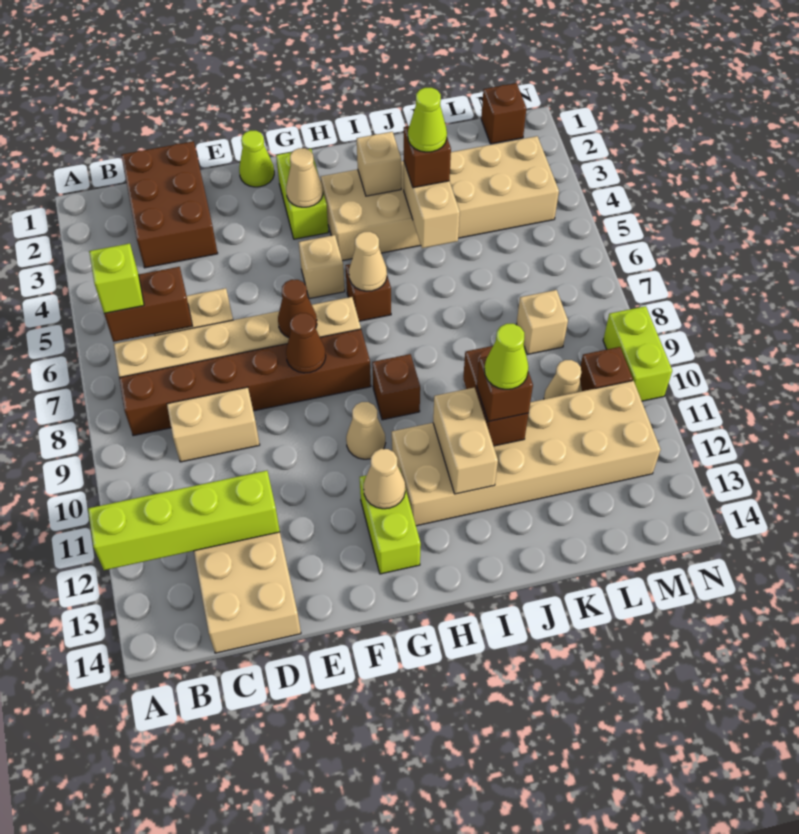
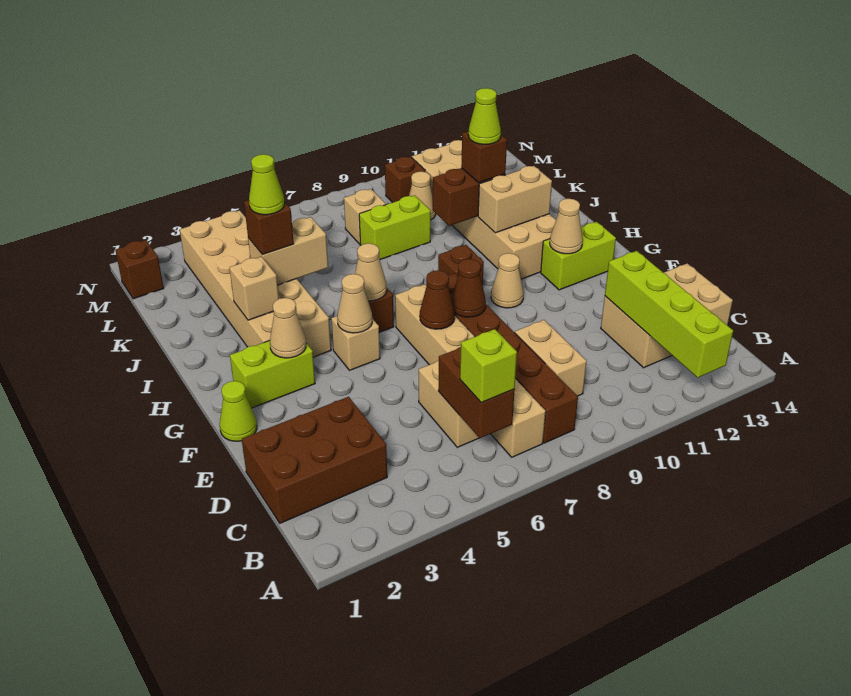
none -> tan cone G5 level 2
lime brick N9:N10 level 1 -> lime brick K8:K9 level 1

